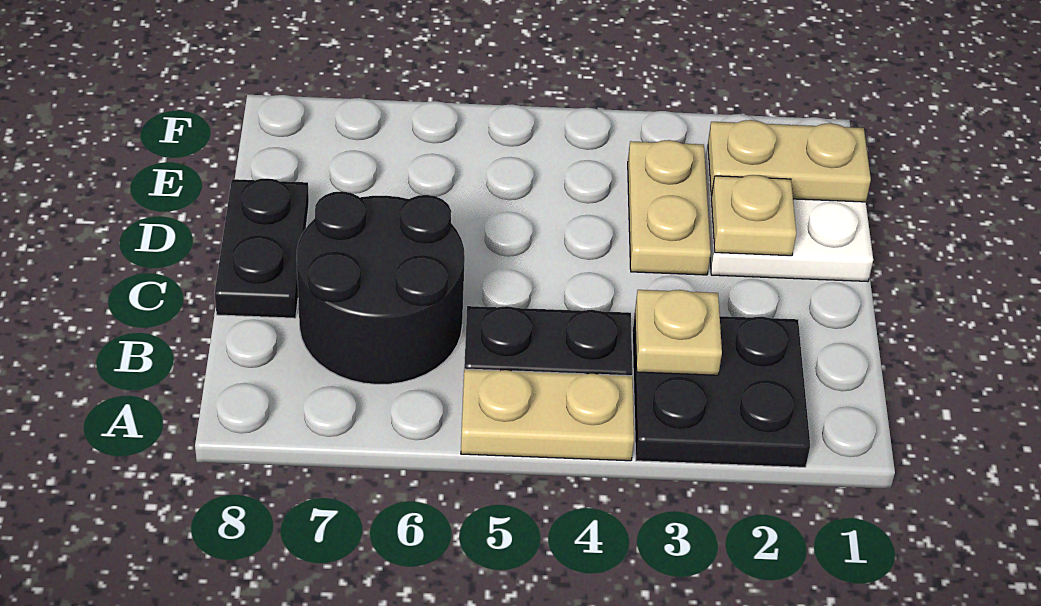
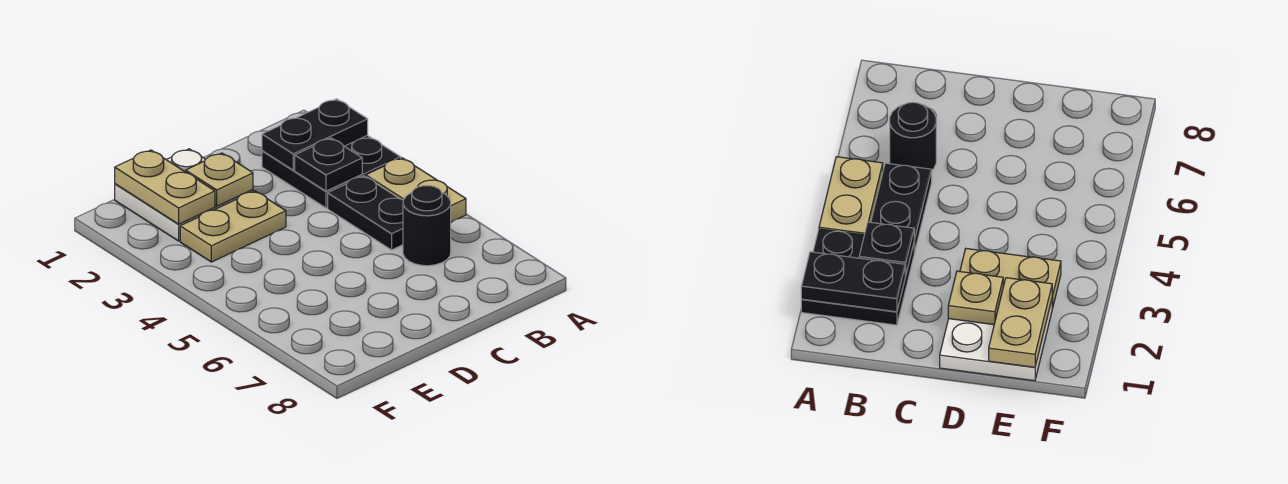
tan plate B3 level 2 -> black plate B3 level 2
black round brick B6:C7 level 1 -> black round brick B6 level 1
black plate C8:D8 level 1 -> black plate A2:B2 level 2

